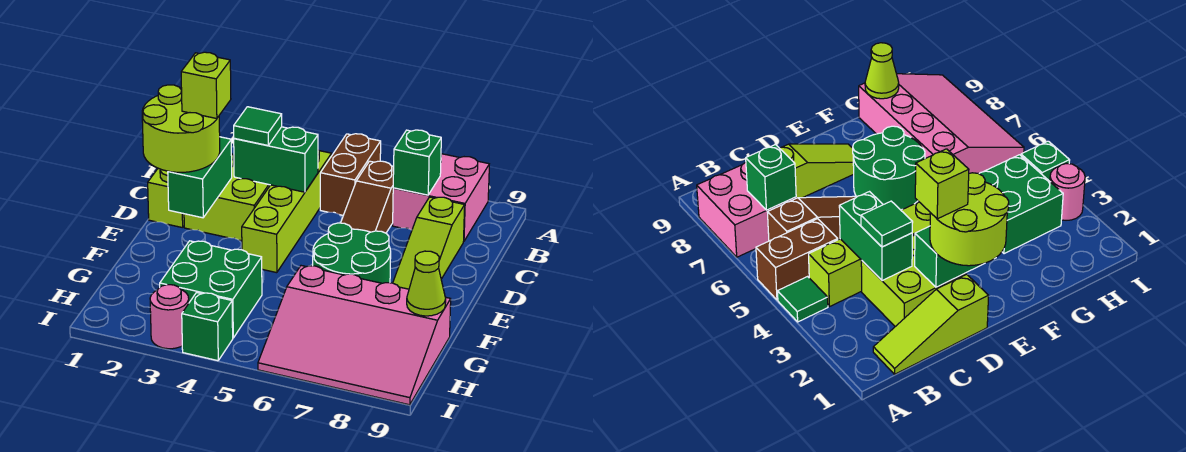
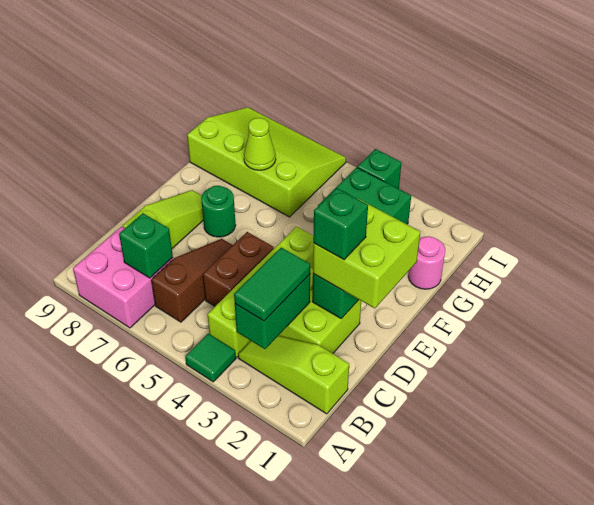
brown brick A5:B5 level 1 -> brown brick C5:D5 level 1
lime slope B1:D1 level 1 top D -> lime slope B1:B3 level 1 top 1
green brick C3:C4 level 2 -> green brick B3:C3 level 2
green tile C3 level 3 -> green tile B3:C3 level 3
lime round brick D1:E2 level 3 -> lime brick D1:E2 level 3
lime brick D2 level 4 -> green brick D2 level 4
green round brick E6:F7 level 1 -> green round brick E7 level 1
pink slope G6:I9 level 1 top G -> lime slope G6:I9 level 1 top G
lime cone G9 level 2 -> lime cone G7 level 2
pink round brick I3 level 1 -> pink round brick G1 level 1

